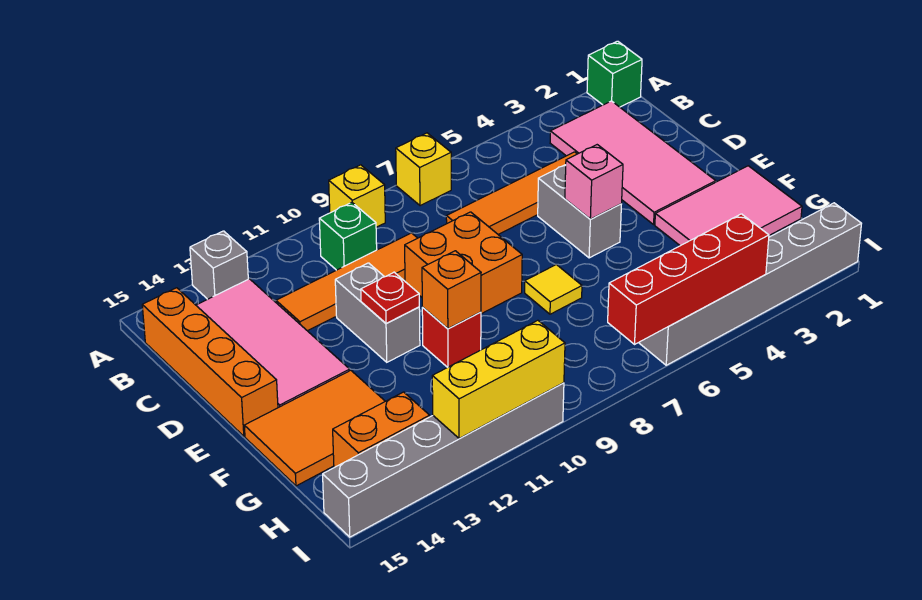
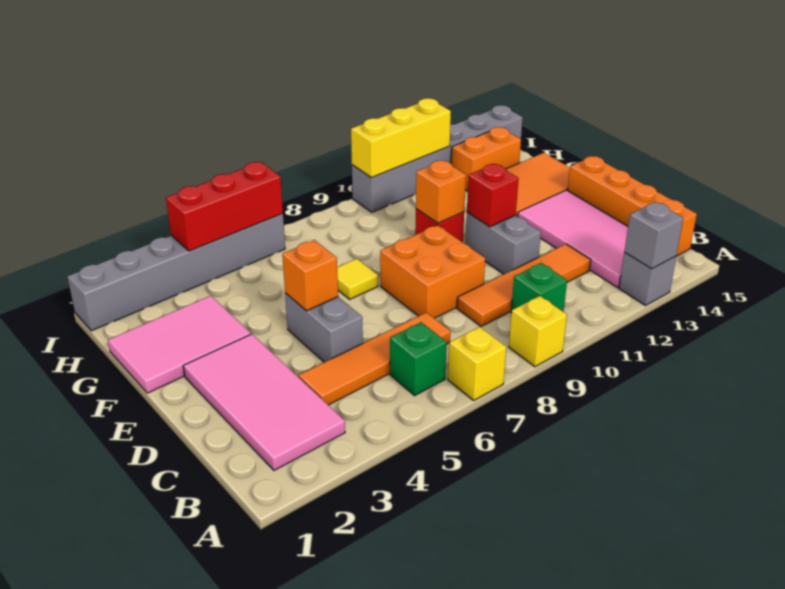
green brick A1 level 1 -> green brick B6 level 1
none -> grey brick A13 level 2
pink brick E5 level 2 -> orange brick E5 level 2
red plate E11 level 2 -> red brick E11 level 2
red brick I4:I7 level 2 -> red brick I4:I6 level 2

